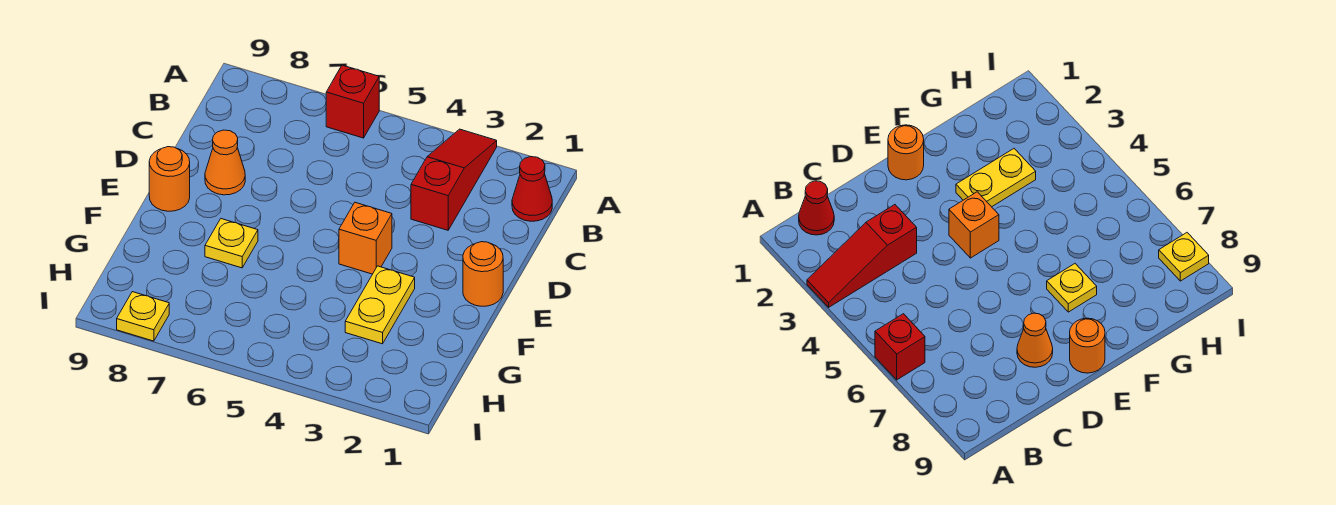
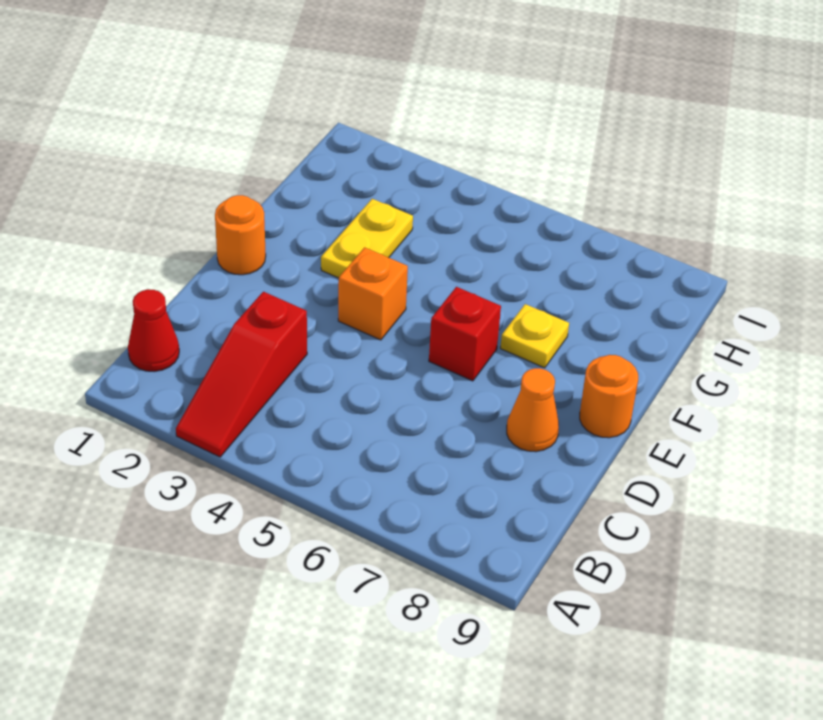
red brick A6 level 1 -> red brick E6 level 1
yellow plate I8 level 1 -> none

